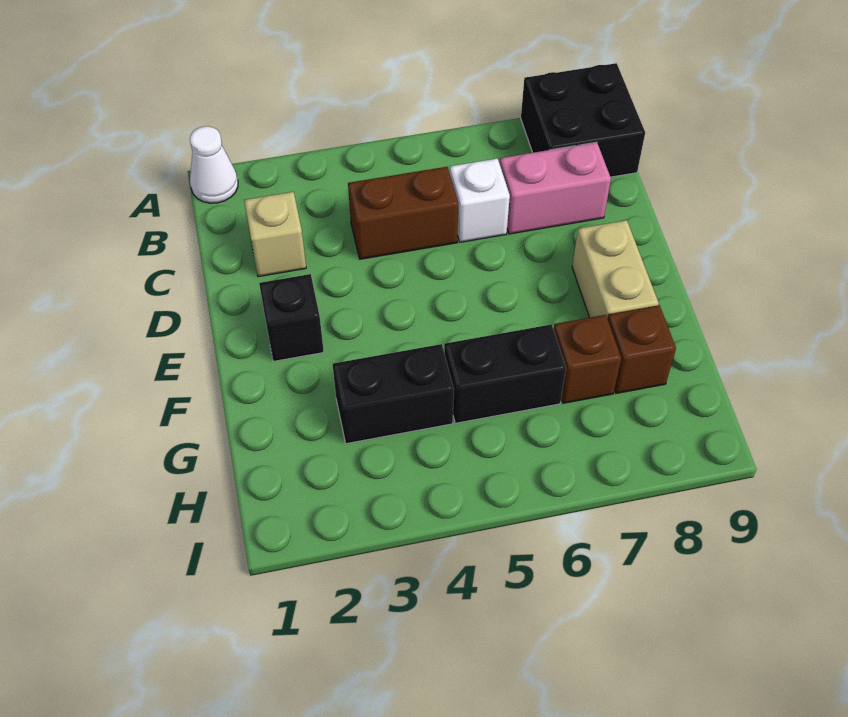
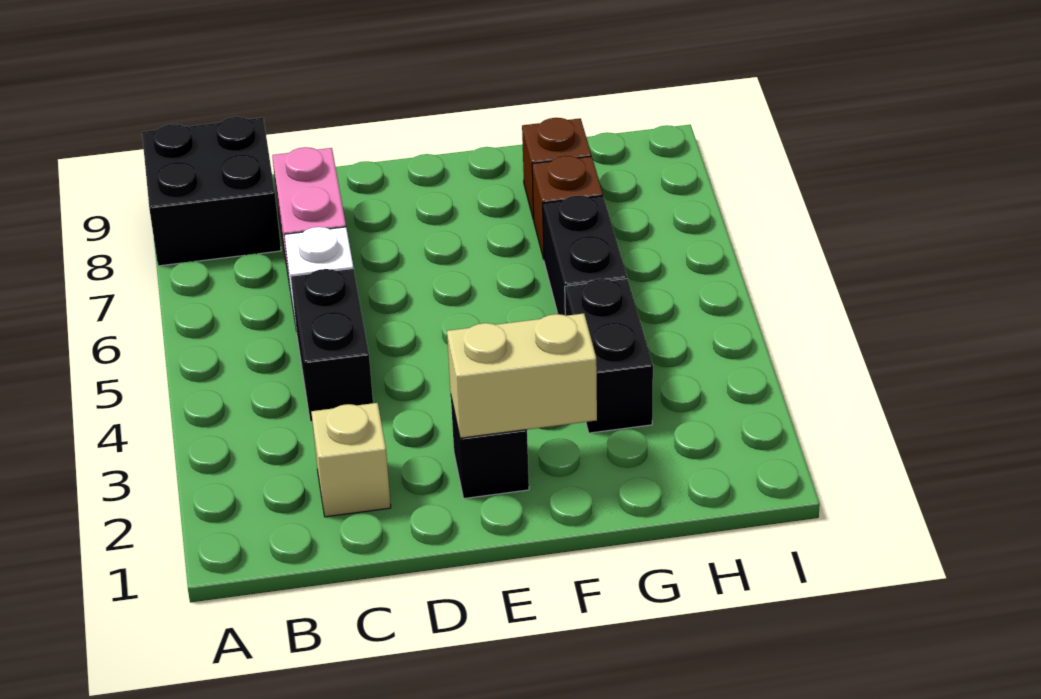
white cone A1 level 1 -> none
brown brick C4:C5 level 1 -> black brick C4:C5 level 1
tan brick E8:F8 level 1 -> tan brick E2:F2 level 2

